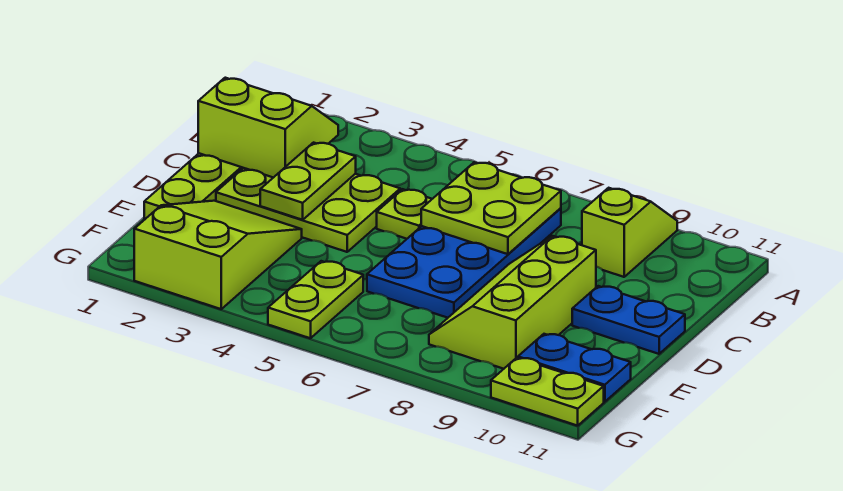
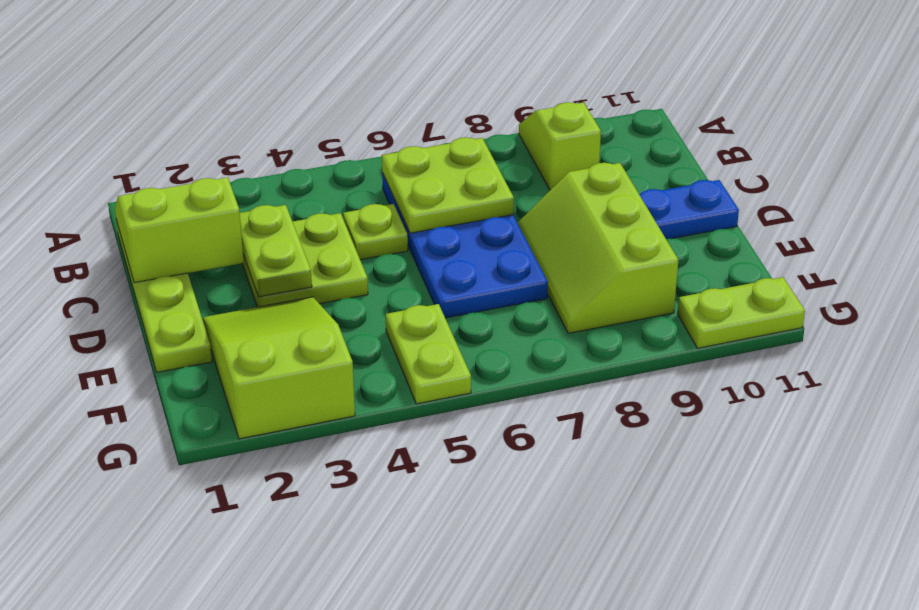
lime plate C2:D4 level 1 -> lime plate C3:D4 level 1
blue plate F10:F11 level 1 -> none

